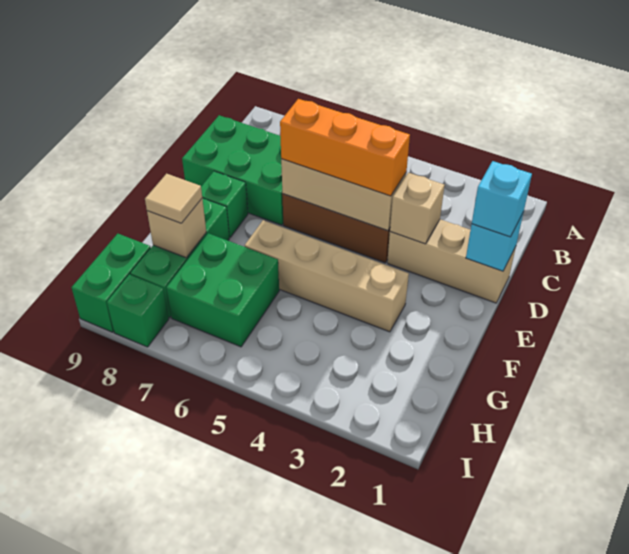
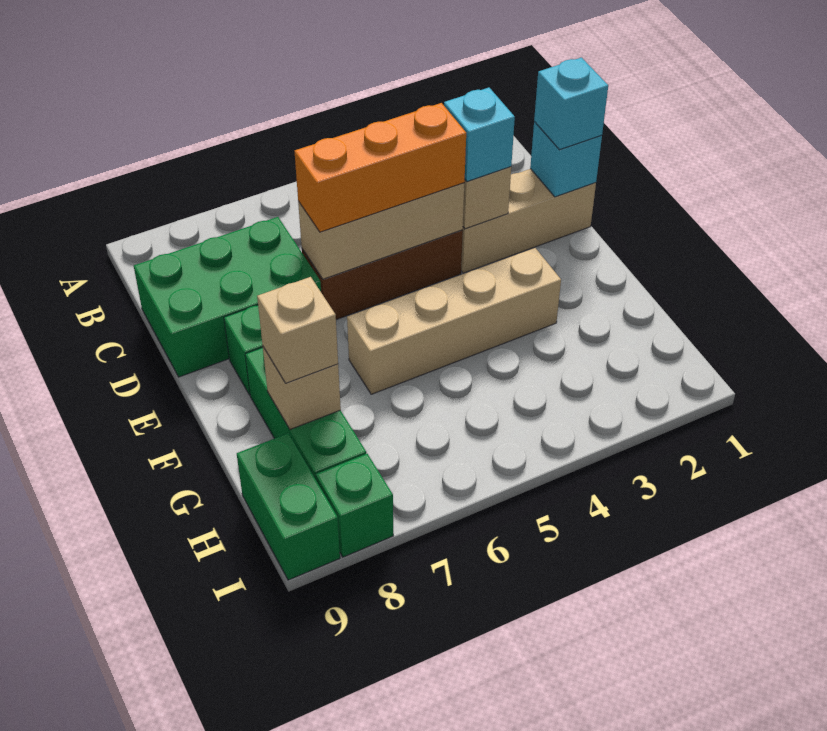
none -> cyan brick D3 level 3
green brick G6:H7 level 1 -> none
tan tile G8 level 3 -> tan brick G8 level 3

